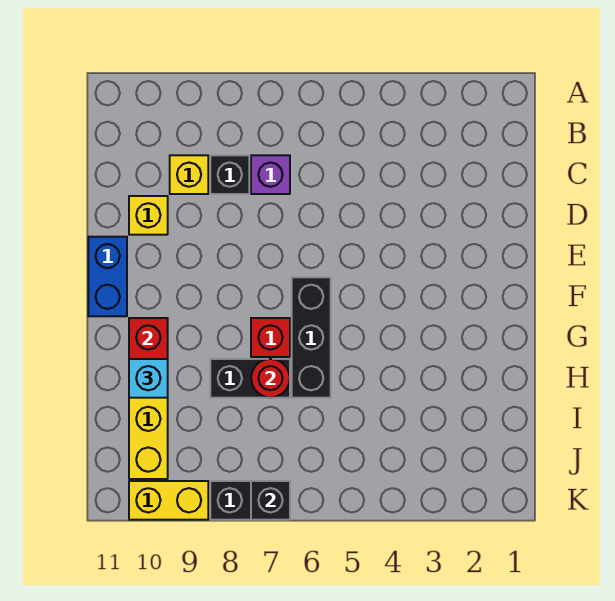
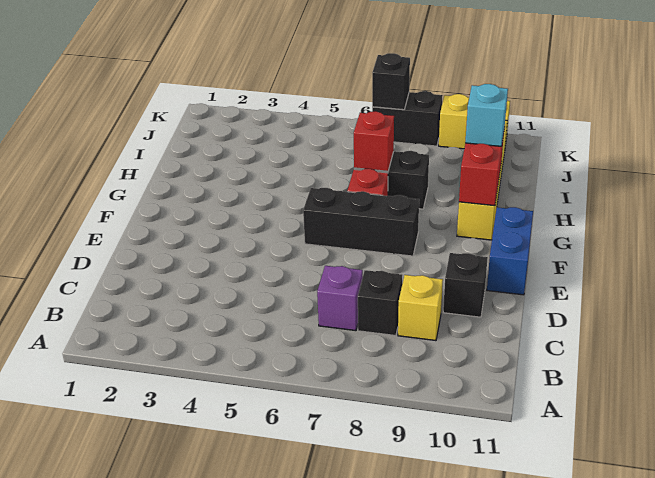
yellow brick D10 level 1 -> black brick D10 level 1
black brick F6:H6 level 1 -> black brick F6:F8 level 1
red round brick H7 level 2 -> red brick H7 level 2

